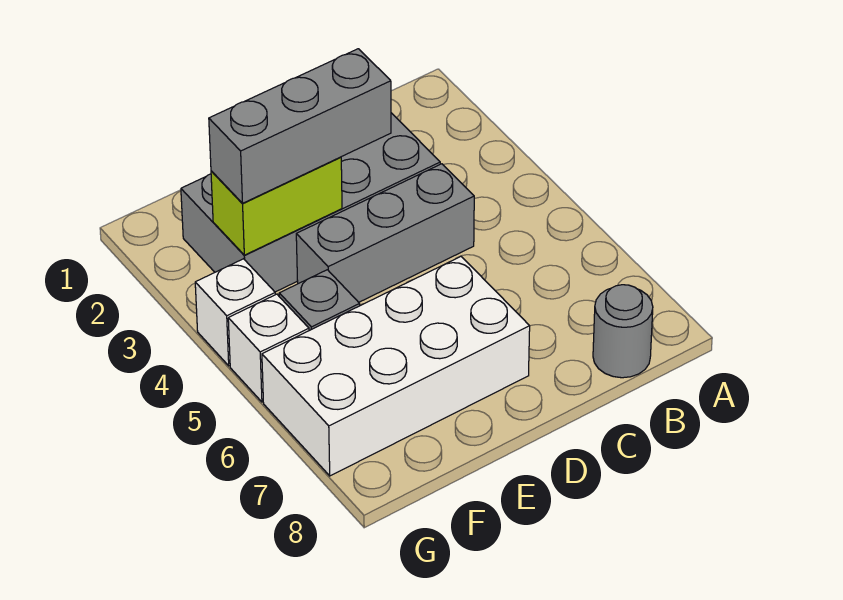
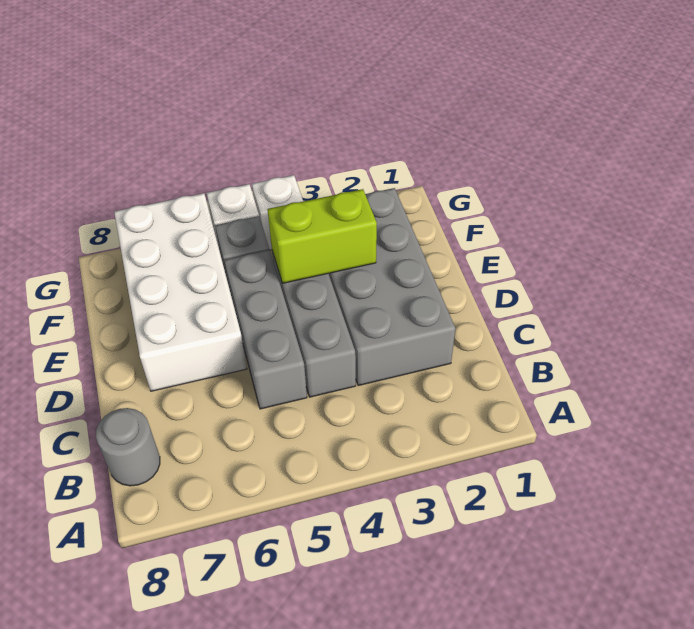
grey brick D3:F3 level 3 -> grey brick C5:E5 level 1
lime brick E3:F3 level 2 -> lime brick E3:E4 level 2

